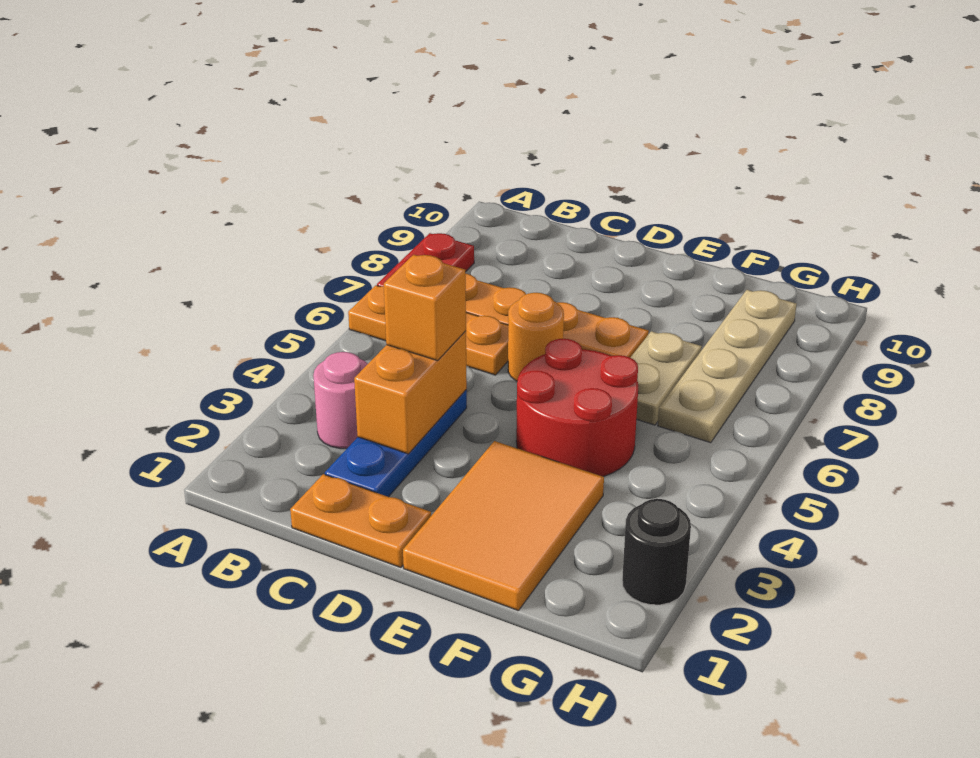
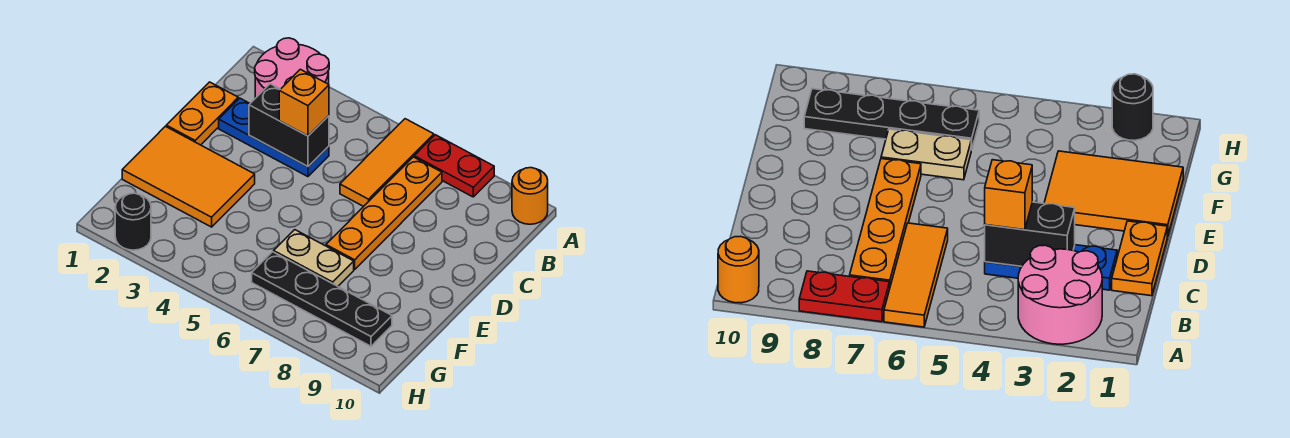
orange plate A6:C6 level 1 -> orange tile A6:C6 level 1
pink round brick B3 level 1 -> pink round brick A2:B3 level 1
orange brick C3:C4 level 2 -> black brick C3:C4 level 2
orange round brick D6 level 1 -> orange round brick A10 level 1
red round brick E4:F5 level 1 -> none
tan plate G6:G9 level 1 -> black plate G6:G9 level 1

